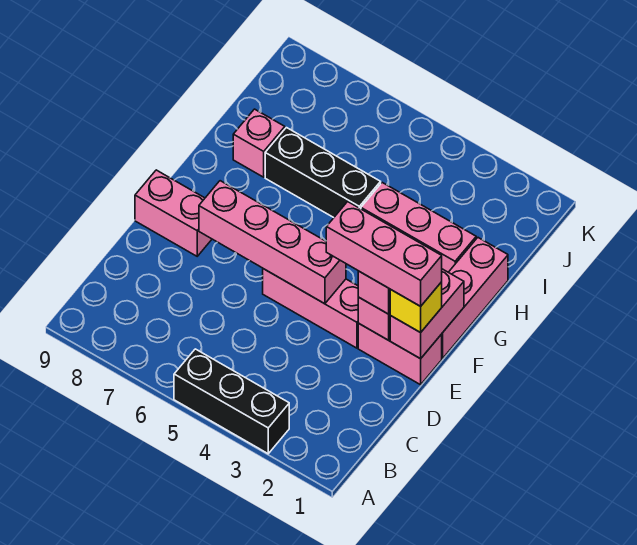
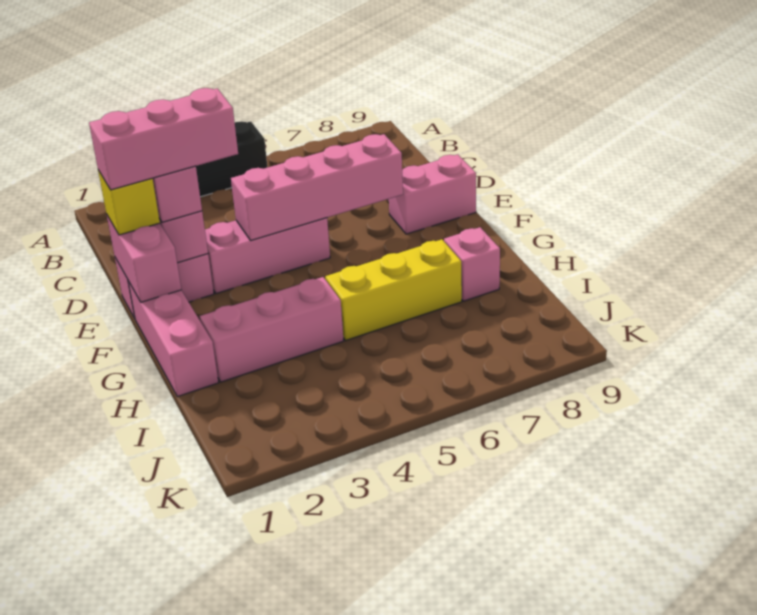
black brick H5:H7 level 1 -> yellow brick H5:H7 level 1

